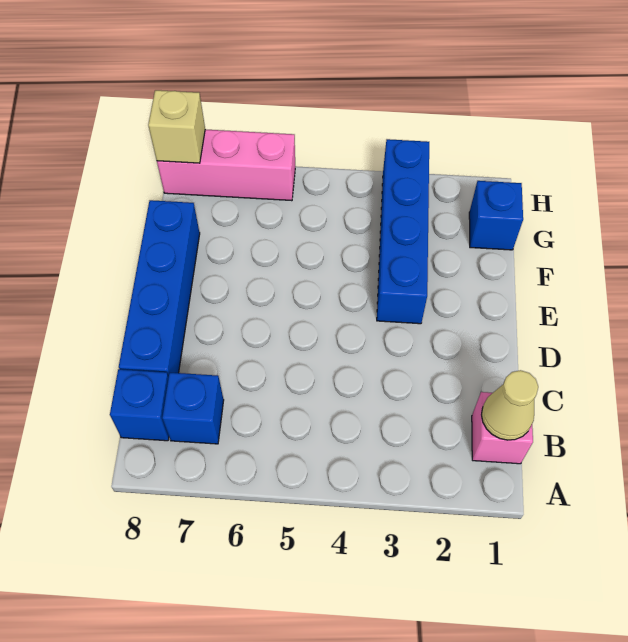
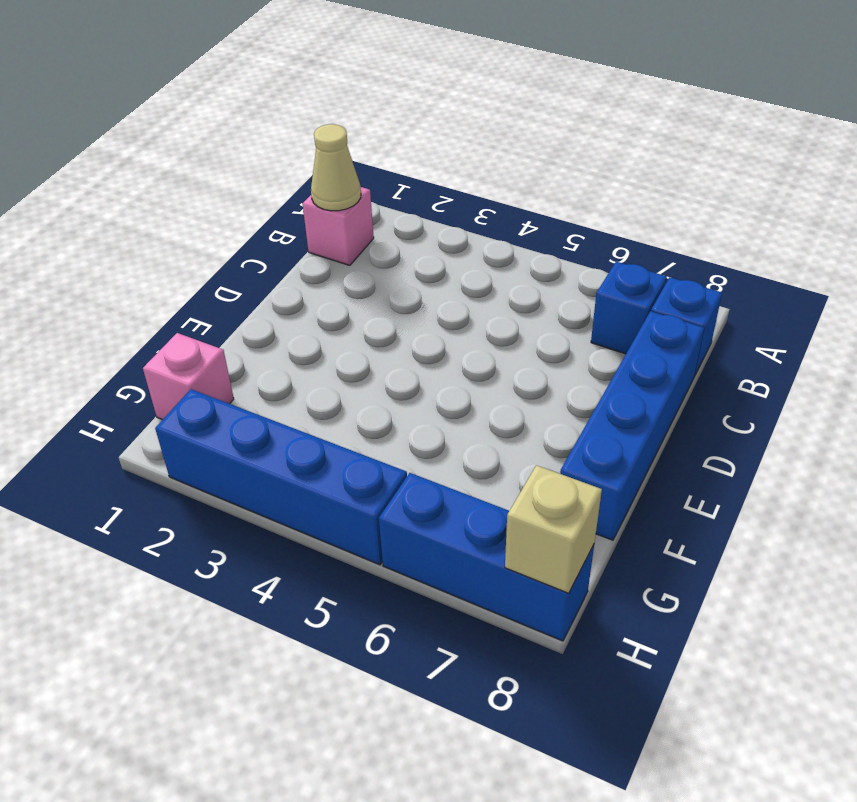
blue brick E3:H3 level 1 -> blue brick H2:H5 level 1
blue brick G1 level 1 -> pink brick G1 level 1
pink brick H6:H8 level 1 -> blue brick H6:H8 level 1

